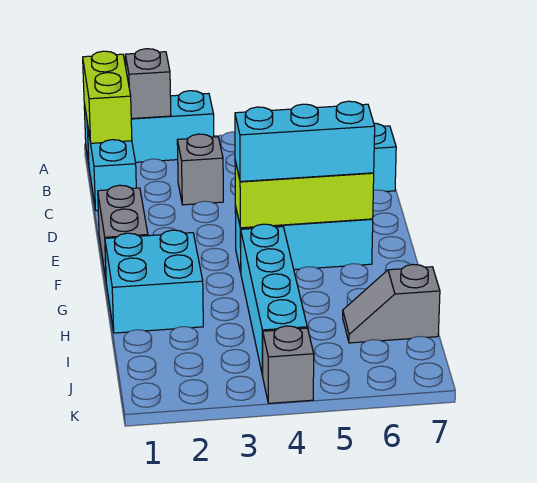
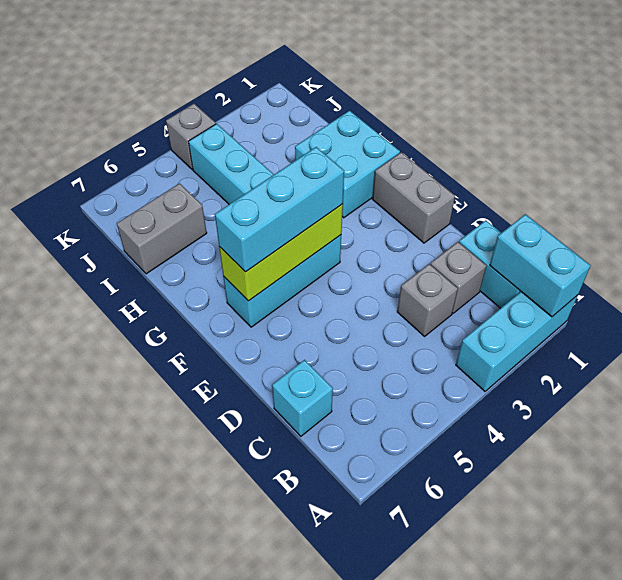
lime brick A1:B1 level 2 -> cyan brick A1:B1 level 2
grey brick A2 level 2 -> grey brick C2 level 1
grey slope I6:I7 level 1 top 7 -> grey brick I6:I7 level 1

